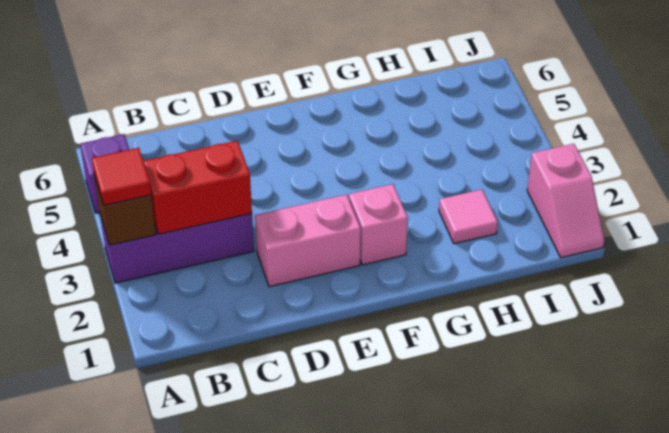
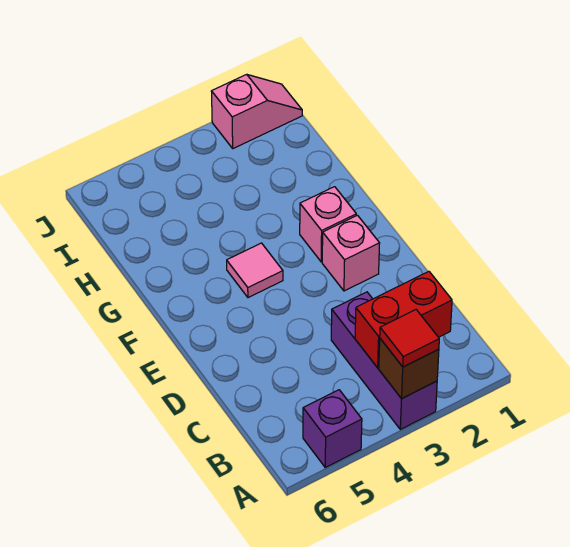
red brick B3:C3 level 2 -> red brick B2:B3 level 2
pink brick D2:E2 level 1 -> pink brick E2 level 1
pink tile H2 level 1 -> pink tile F4 level 1

